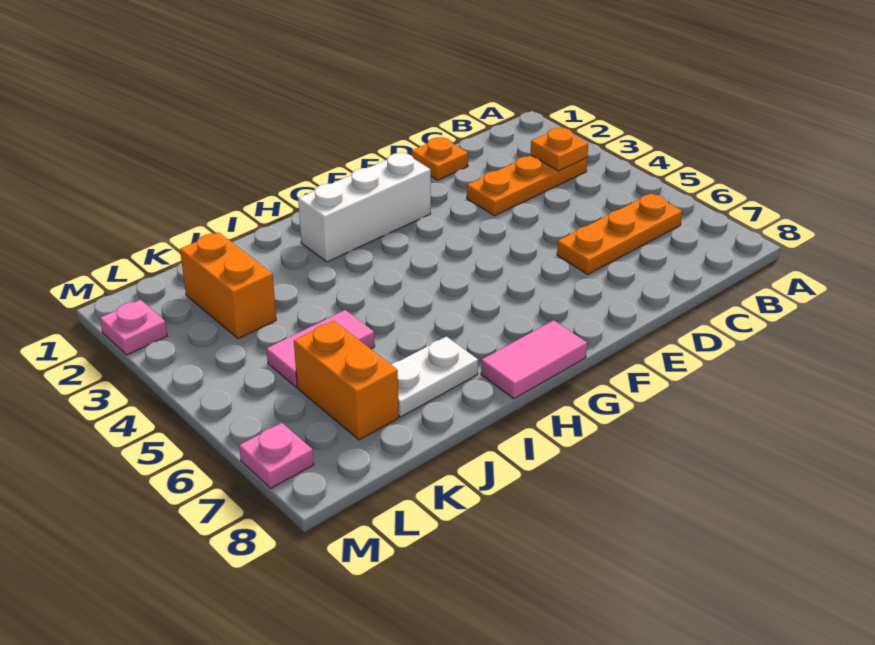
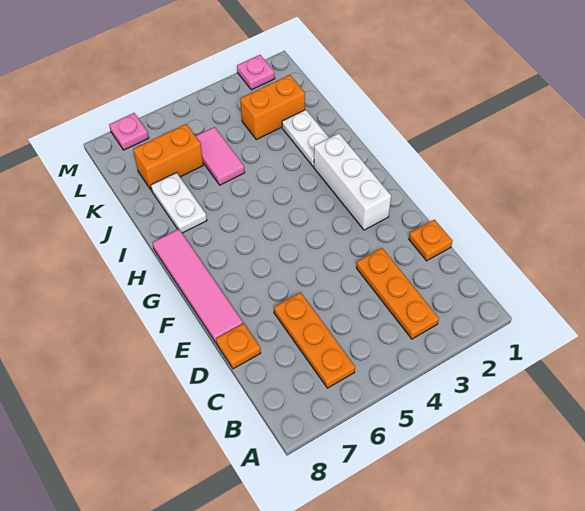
orange plate B3 level 2 -> orange plate D8 level 1
pink tile G8:H8 level 1 -> pink tile E8:H8 level 1
none -> white plate I2:J2 level 1

